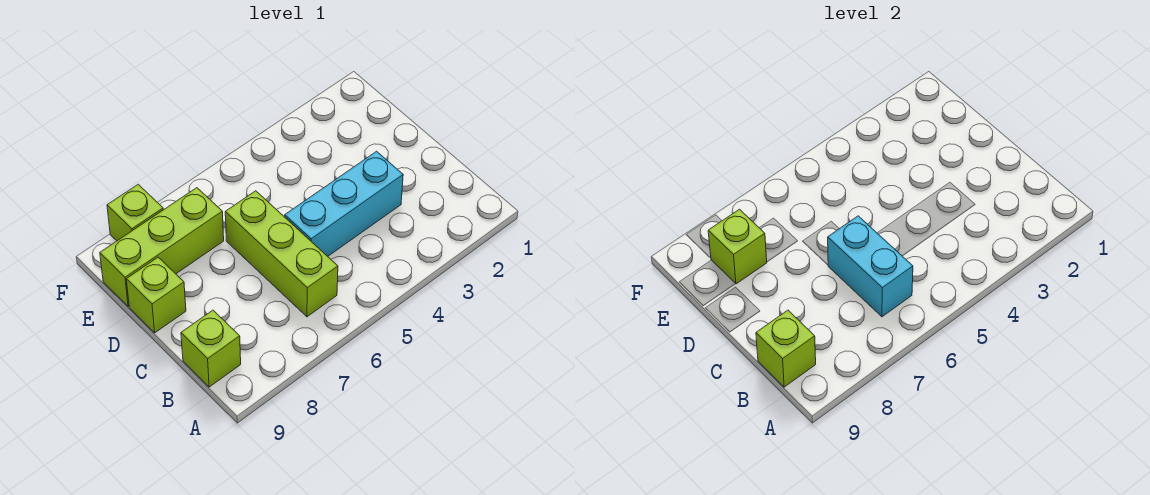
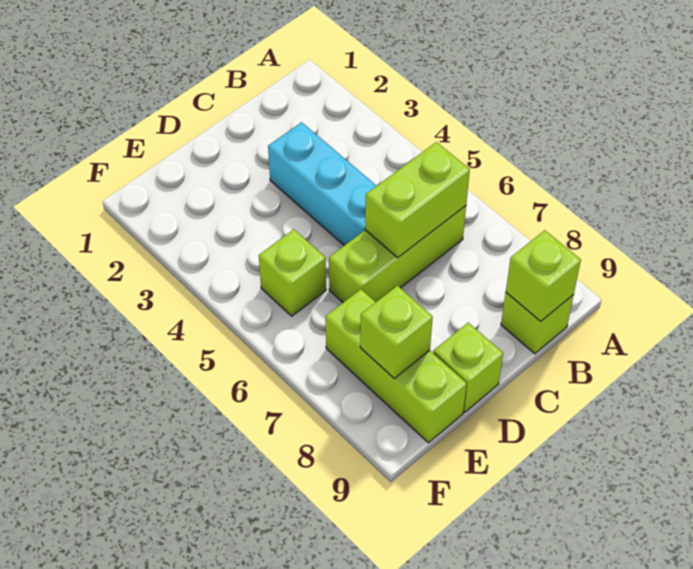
cyan brick B6:C6 level 2 -> lime brick B6:C6 level 2
lime brick F8 level 1 -> lime brick E5 level 1

